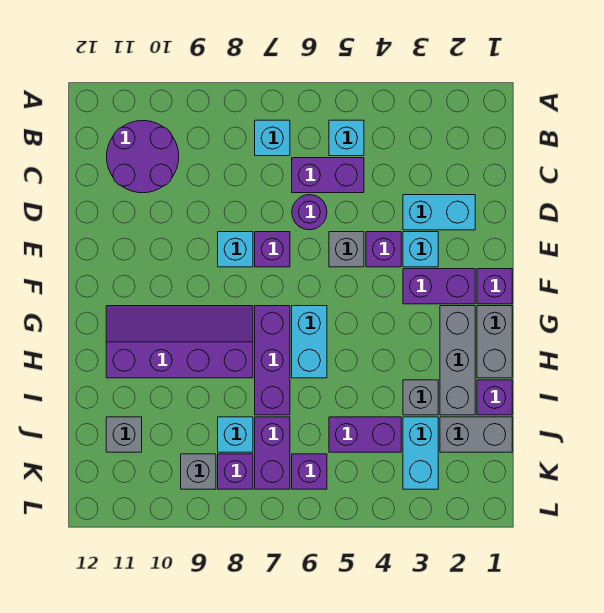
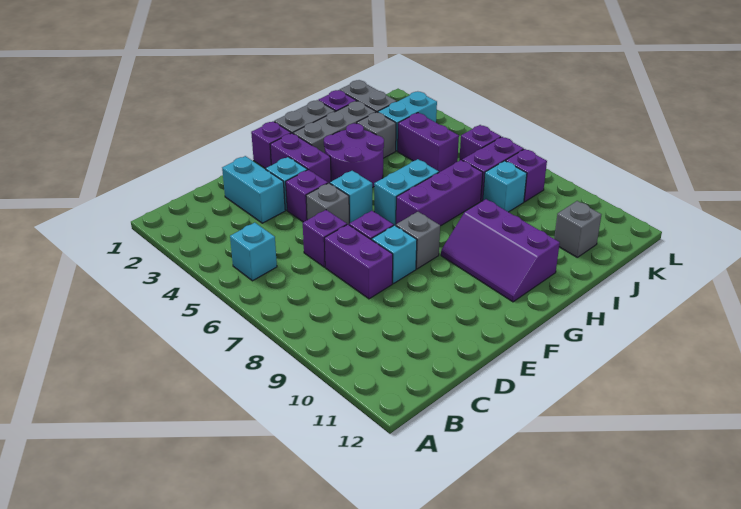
cyan brick B7 level 1 -> cyan brick F5 level 1
purple round brick B10:C11 level 1 -> purple round brick G3:H4 level 1
purple brick C5:C6 level 1 -> purple brick D7:D8 level 1
purple round brick D6 level 1 -> purple brick D6 level 1
purple slope G8:H11 level 1 top H -> purple slope G9:H11 level 1 top H
grey brick K9 level 1 -> grey brick F8 level 1

